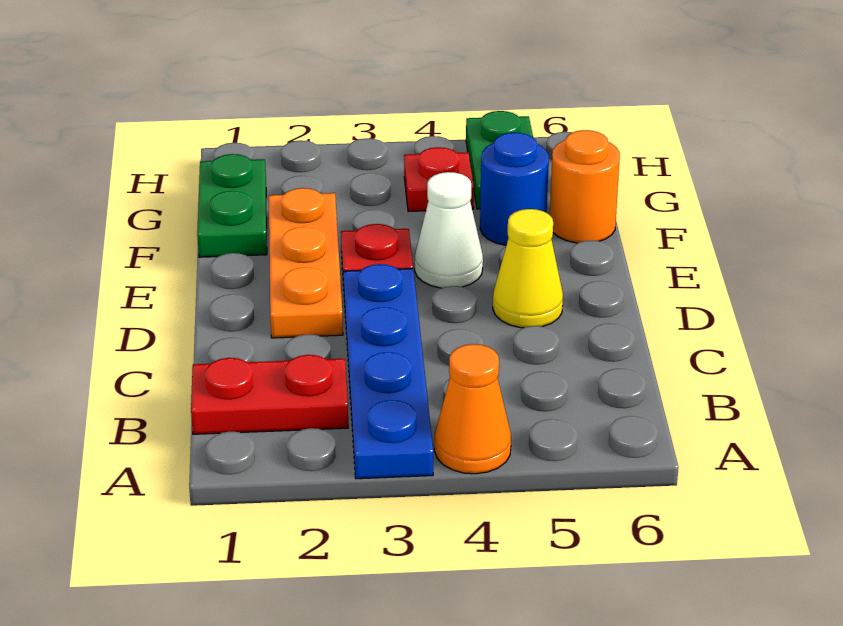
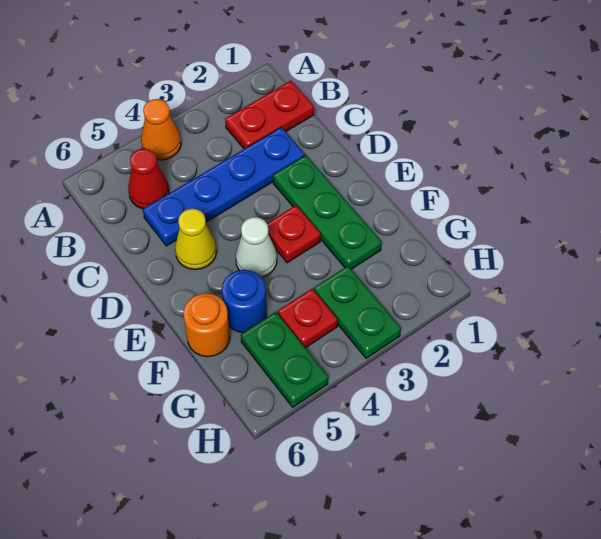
blue plate A3:D3 level 1 -> blue plate C2:C5 level 1
none -> red cone B5 level 1
orange plate D2:F2 level 1 -> green plate D2:F2 level 1
green plate F1:G1 level 1 -> green plate G3:H3 level 1

